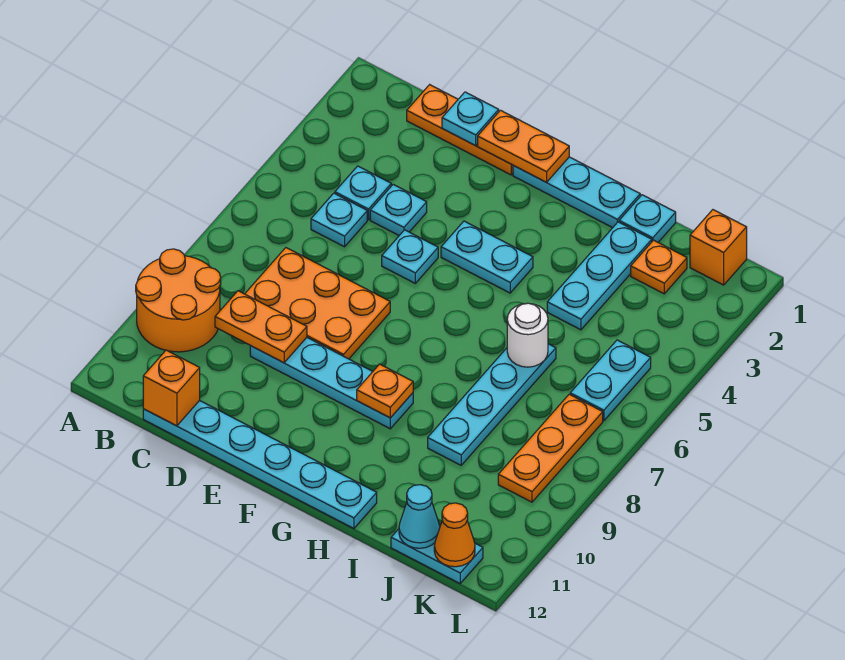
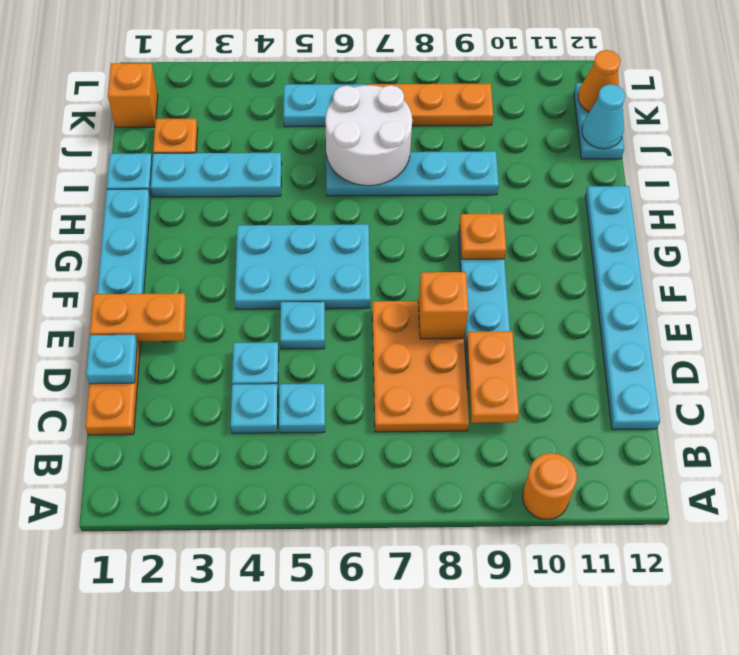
orange round brick A9:B10 level 1 -> orange round brick A10 level 1
orange brick C12 level 2 -> orange brick E8 level 2
orange plate E1:F1 level 2 -> orange plate E1:E2 level 2
cyan plate F4:G4 level 1 -> cyan plate F4:G6 level 1
white round brick I6 level 2 -> white round brick I6:J7 level 2

